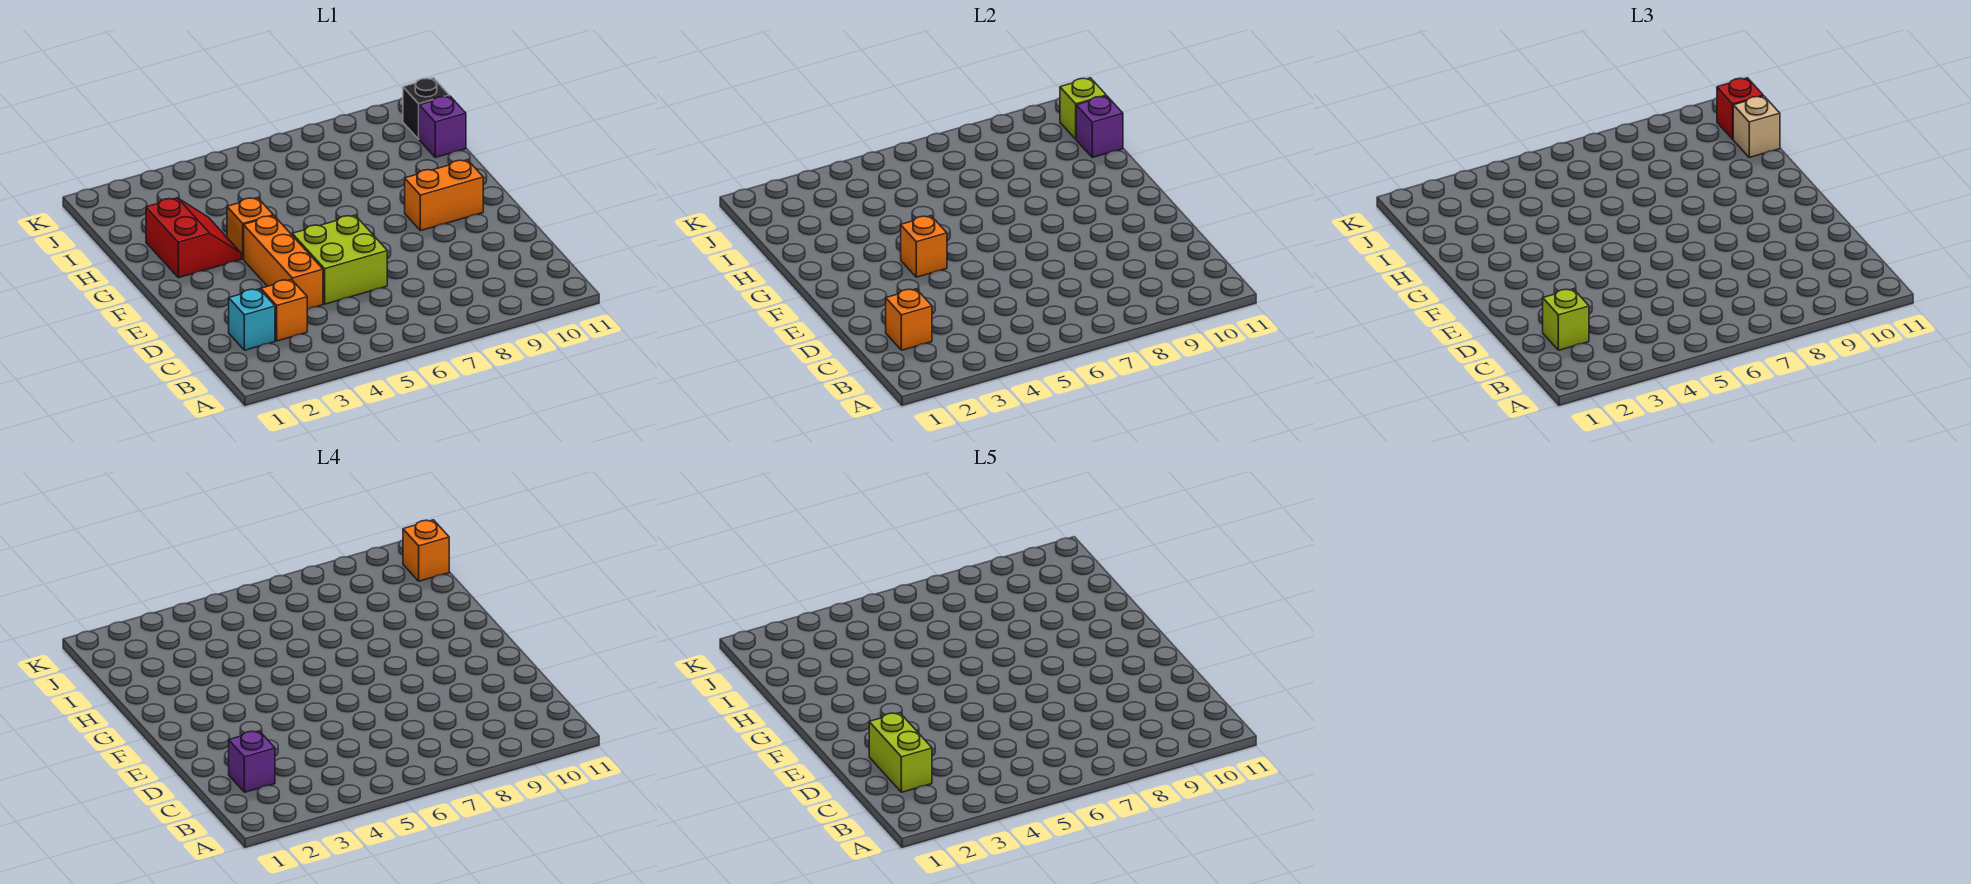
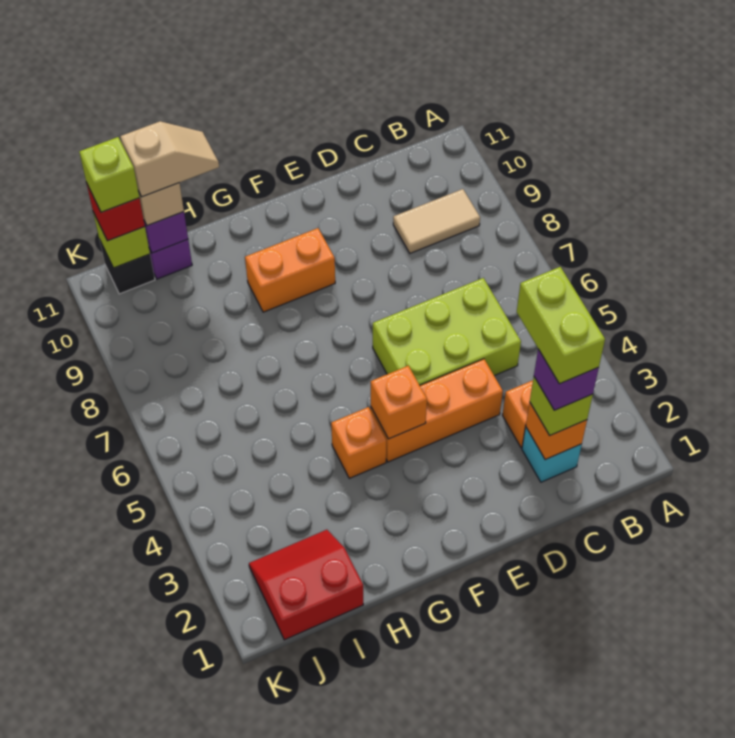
none -> tan tile B9:C9 level 1
lime brick C2:D2 level 5 -> lime brick C2:C3 level 5
lime brick D5:E6 level 1 -> lime brick C5:E6 level 1
orange brick F9:F10 level 1 -> orange brick F9:G9 level 1
red slope G2:H3 level 1 top 2 -> red slope I1:J2 level 1 top 1
none -> tan slope H11:I11 level 4 top I
orange brick J11 level 4 -> lime brick J11 level 4

